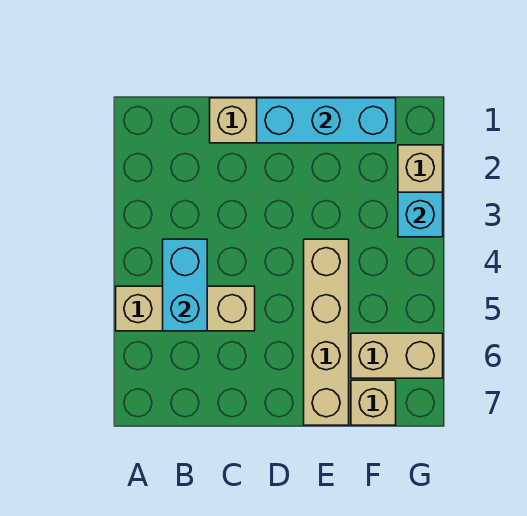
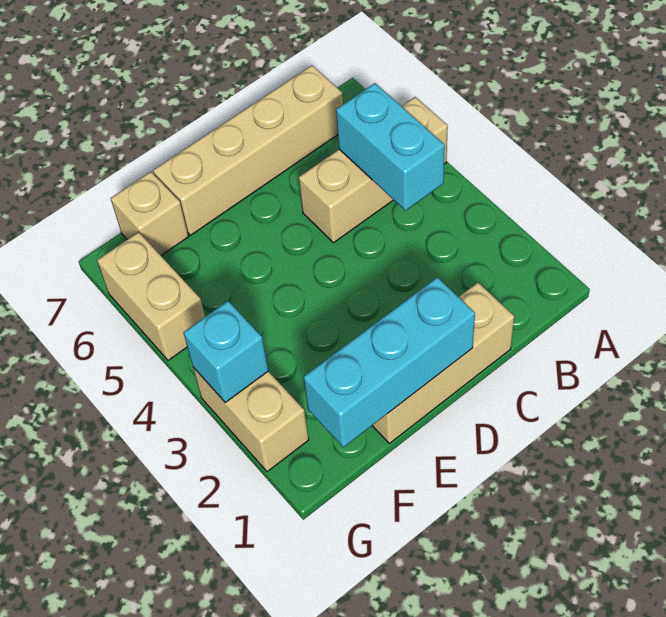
tan brick E4:E7 level 1 -> tan brick B7:E7 level 1
tan brick F6:G6 level 1 -> tan brick G5:G6 level 1

